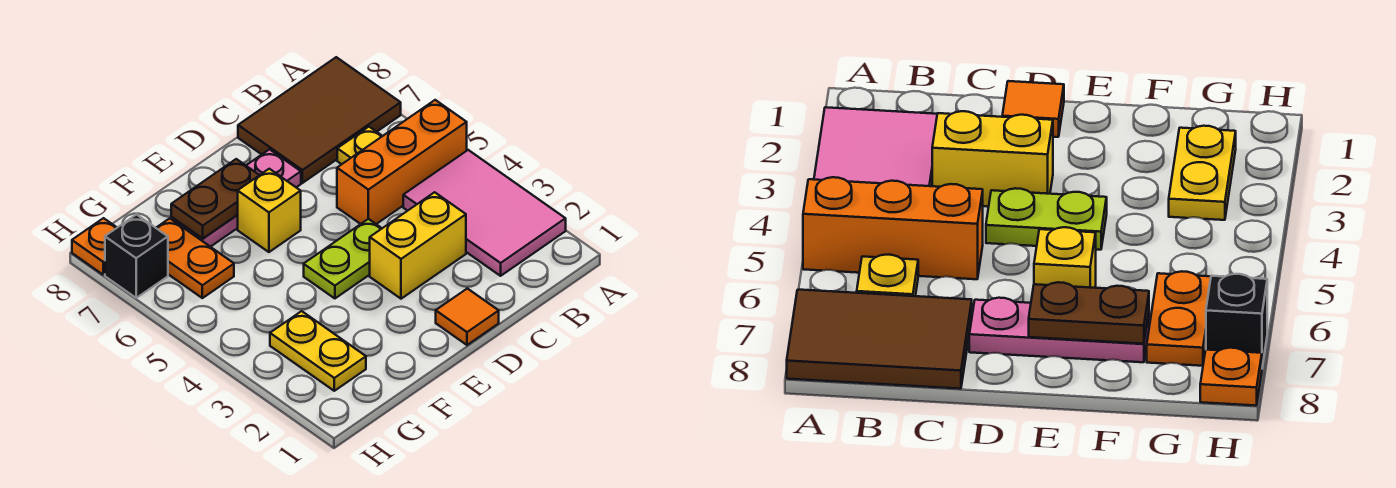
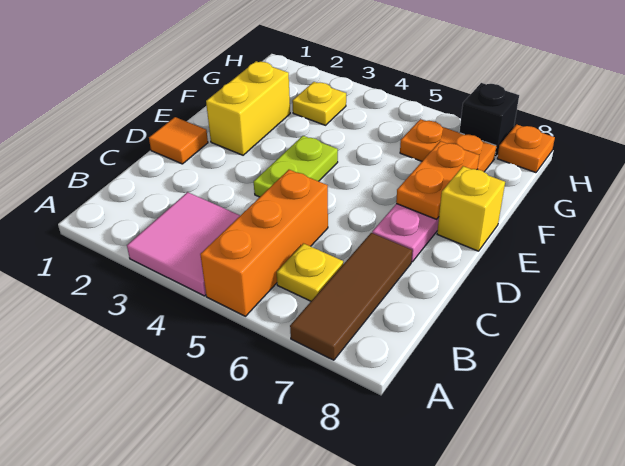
pink tile A2:B4 level 1 -> pink tile A3:B4 level 1
brown tile A7:C8 level 1 -> brown tile A7:C7 level 1
yellow brick C3:D3 level 1 -> yellow brick E2:F2 level 1
yellow brick E6 level 1 -> yellow brick E8 level 1
brown plate E7:F7 level 2 -> orange plate E7:F7 level 2
yellow plate G2:G3 level 1 -> yellow plate G3 level 1

